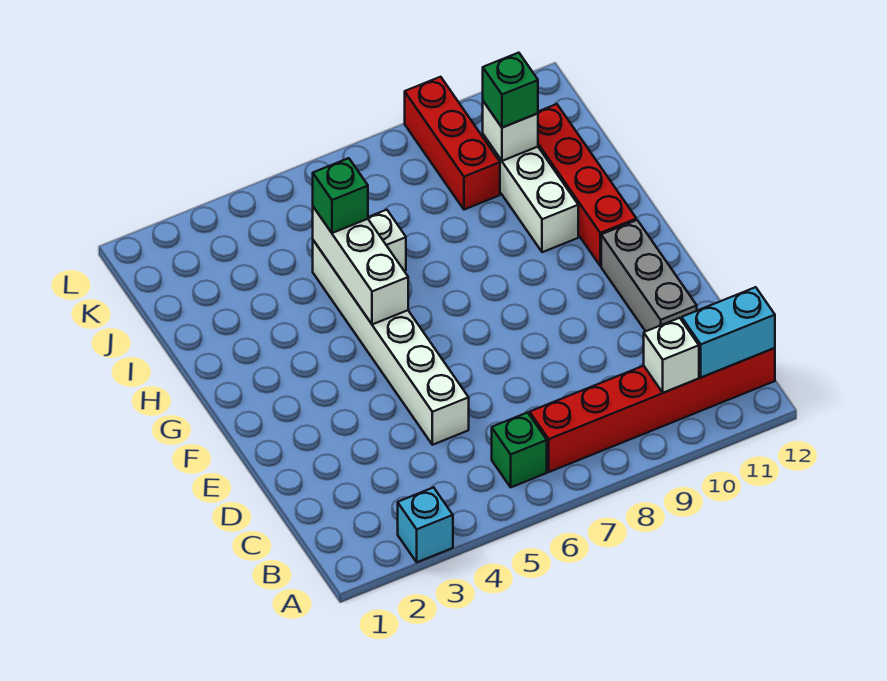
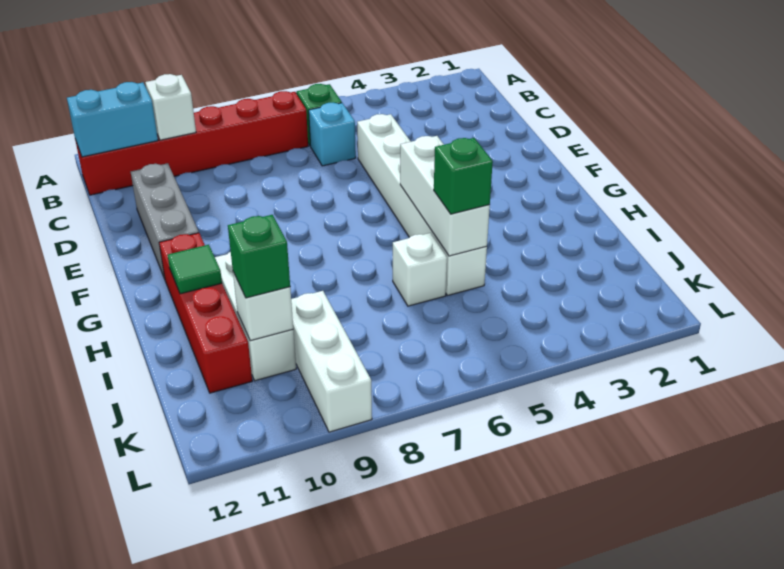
cyan brick A3 level 1 -> cyan brick C6 level 1
none -> green tile H11 level 2
red brick J9:L9 level 1 -> white brick J9:L9 level 1

